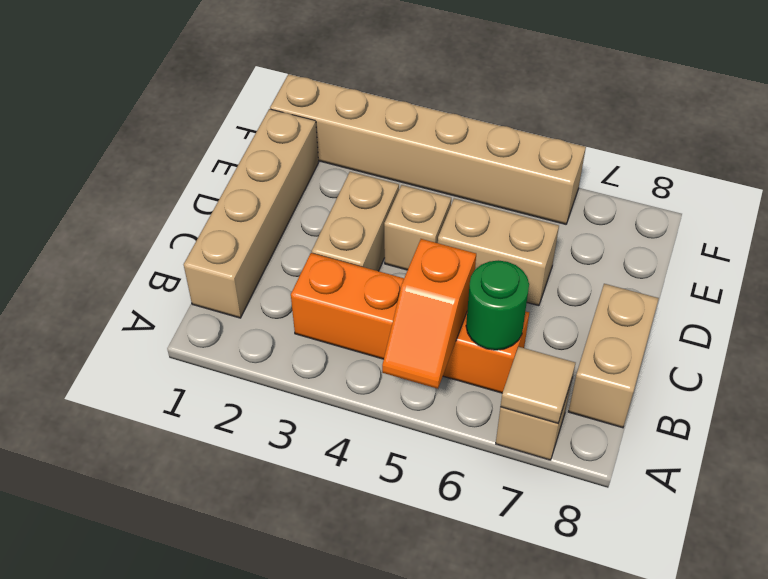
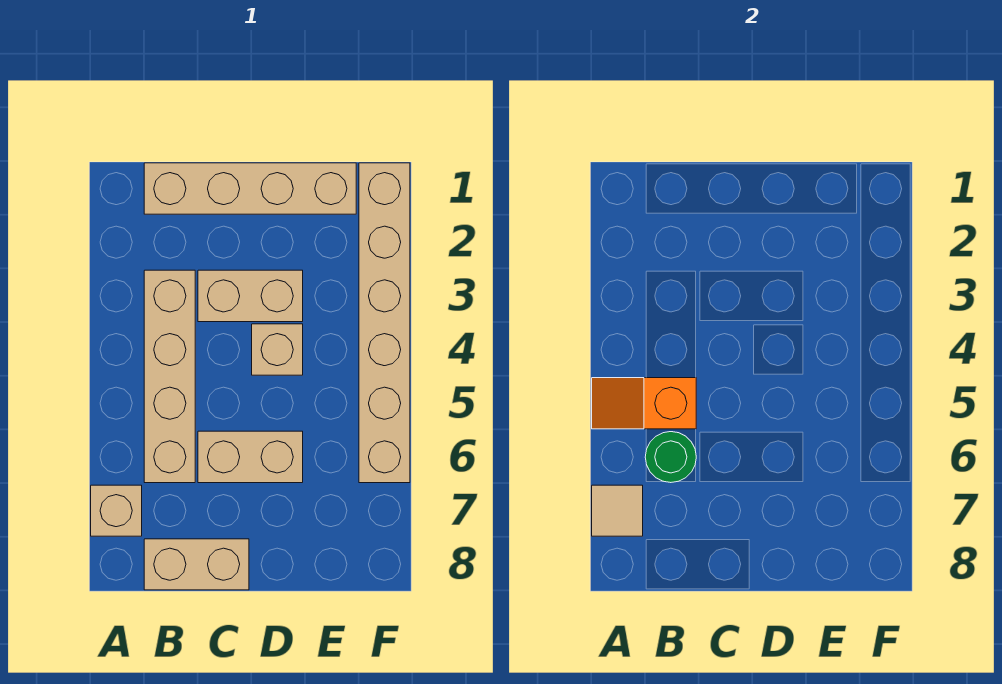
orange brick B3:B6 level 1 -> tan brick B3:B6 level 1
tan brick D5:D6 level 1 -> tan brick C6:D6 level 1

